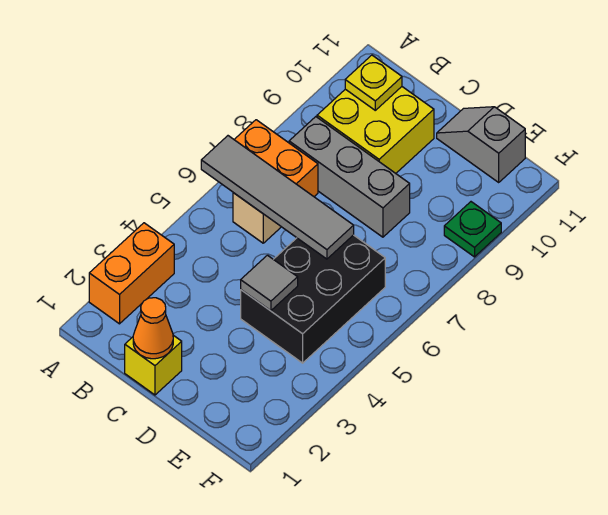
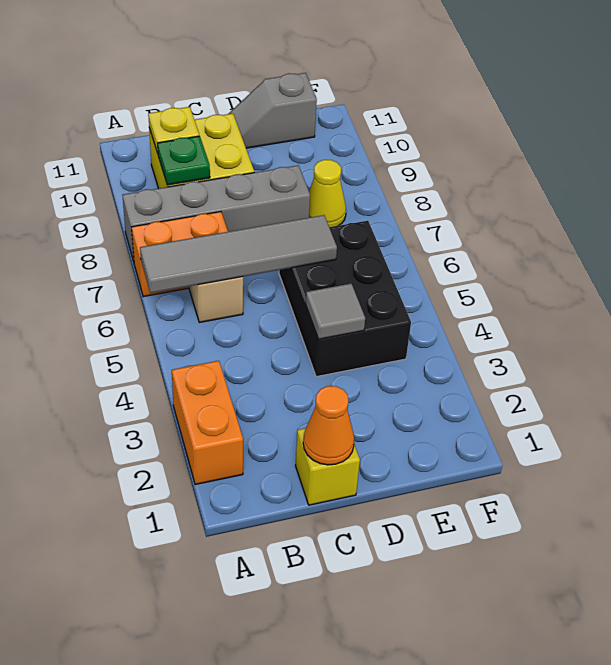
grey brick B8:D8 level 1 -> grey brick A8:D8 level 1
none -> yellow cone E8 level 1
green plate F9 level 1 -> green plate B9 level 2

